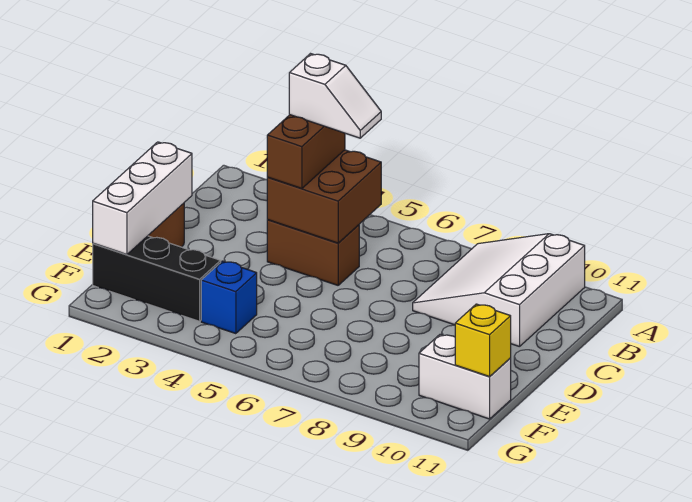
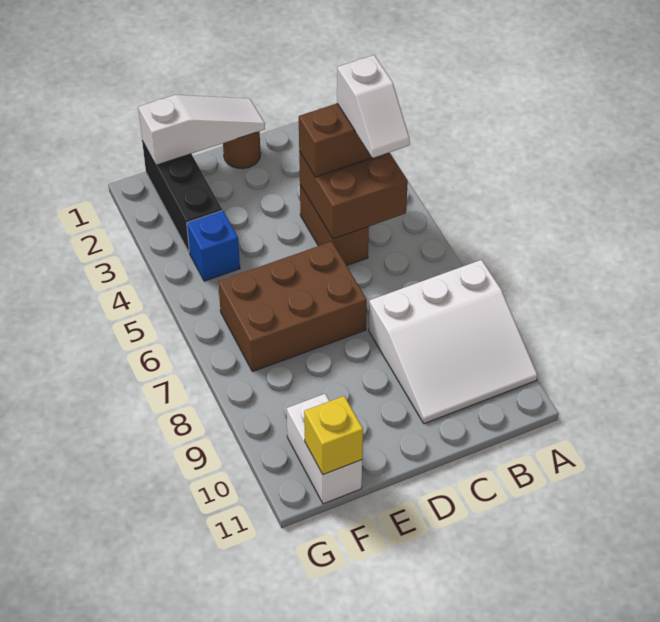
white slope A8:C10 level 1 top 10 -> white slope A8:C10 level 1 top 8
white brick D1:F1 level 2 -> white slope D1:F1 level 2 top F
none -> brown brick D6:F7 level 1

